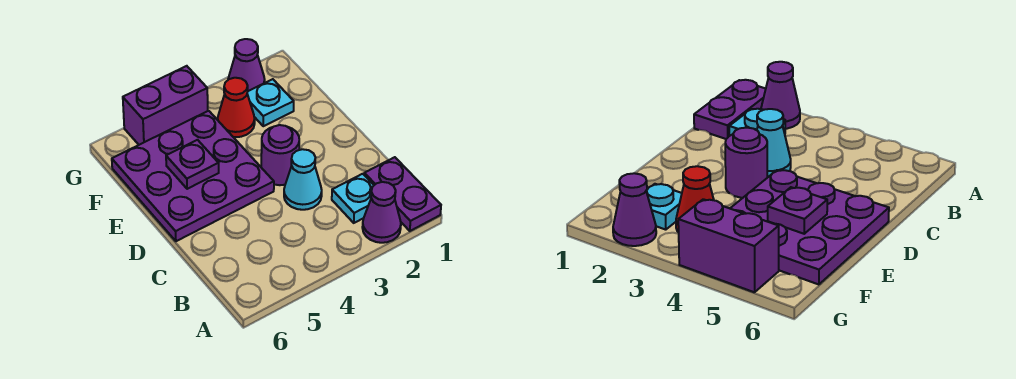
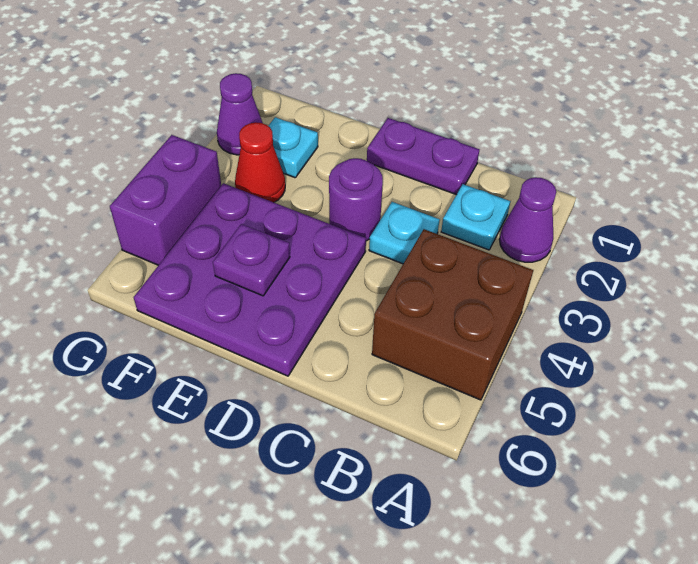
purple plate A1:B1 level 1 -> purple plate C1:D1 level 1
none -> brown brick A4:B5 level 1
cyan cone C3 level 1 -> cyan plate C3 level 1

